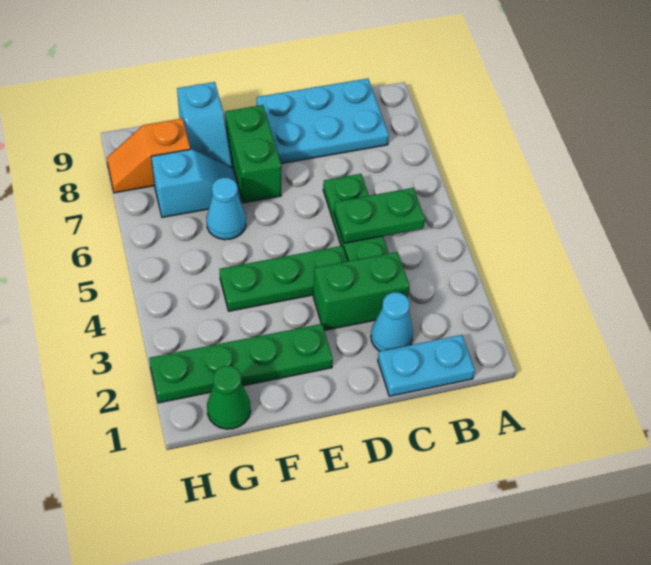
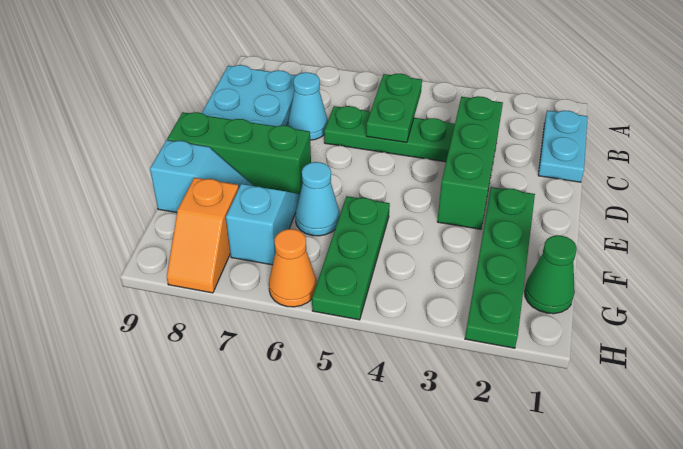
cyan cone C2 level 1 -> cyan cone C7 level 1
green brick C3:D3 level 1 -> green brick C3:E3 level 1
green plate D4:F4 level 1 -> green plate F5:H5 level 1
green brick E7:E8 level 1 -> green brick E7:E9 level 1
none -> orange cone H6 level 1

